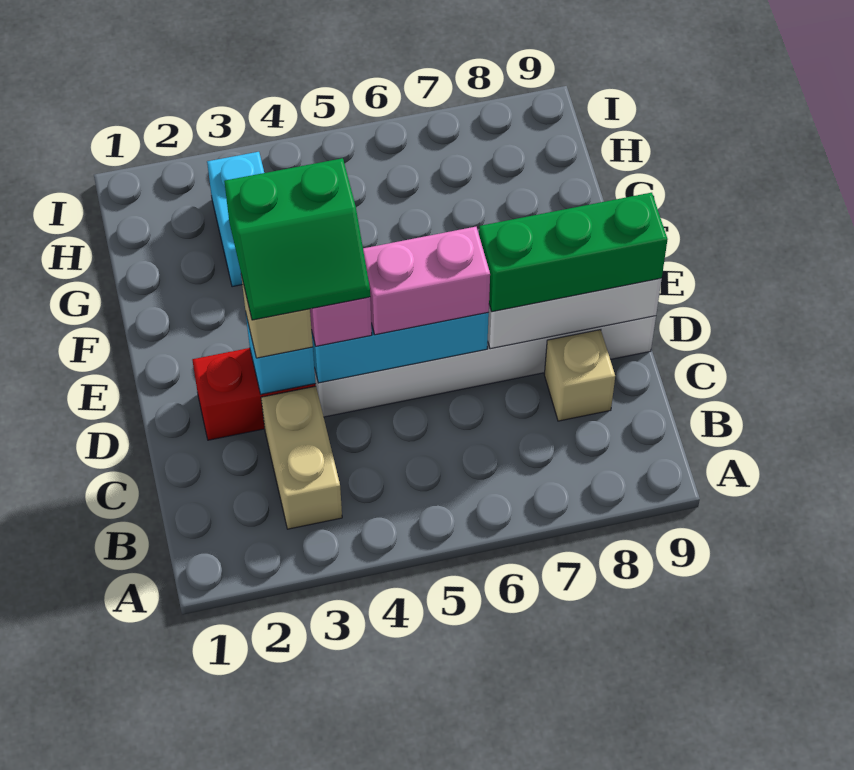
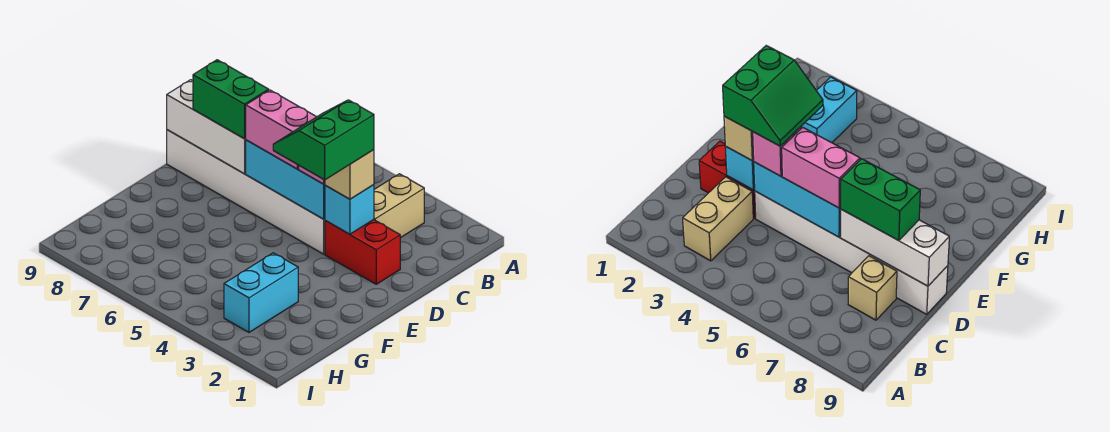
green slope D3:E4 level 4 top E -> green slope D3:E4 level 4 top 3
green brick D7:D9 level 3 -> green brick D7:D8 level 3

